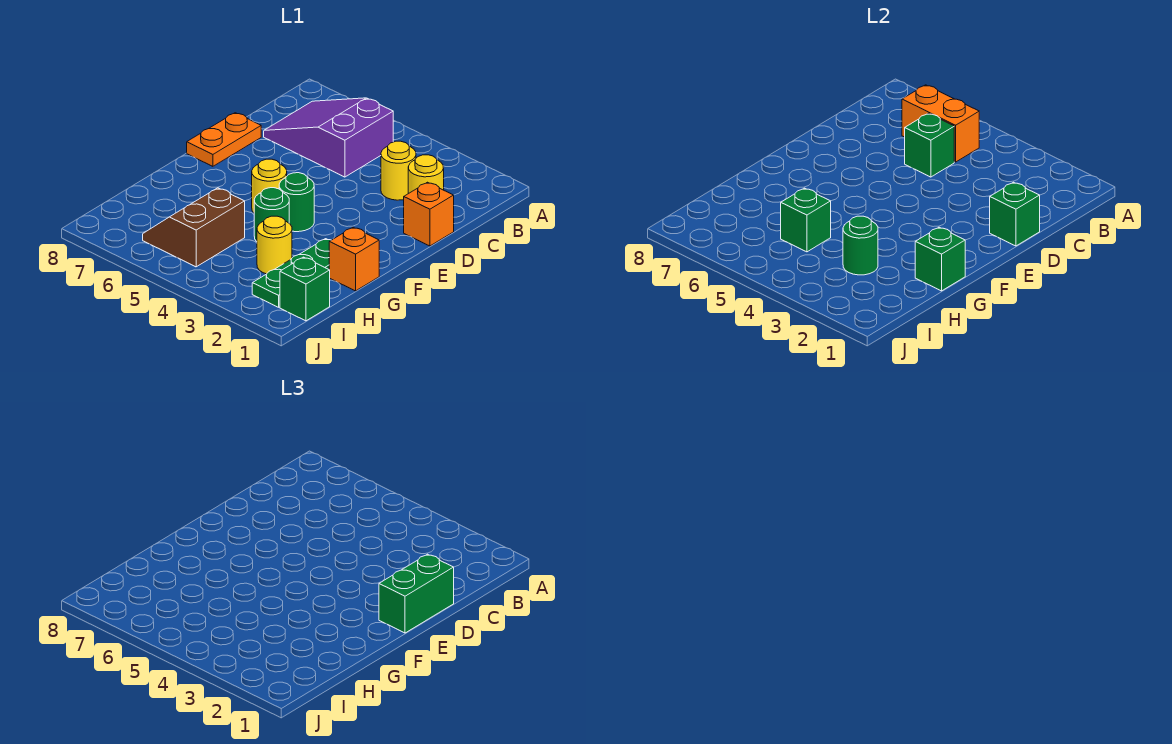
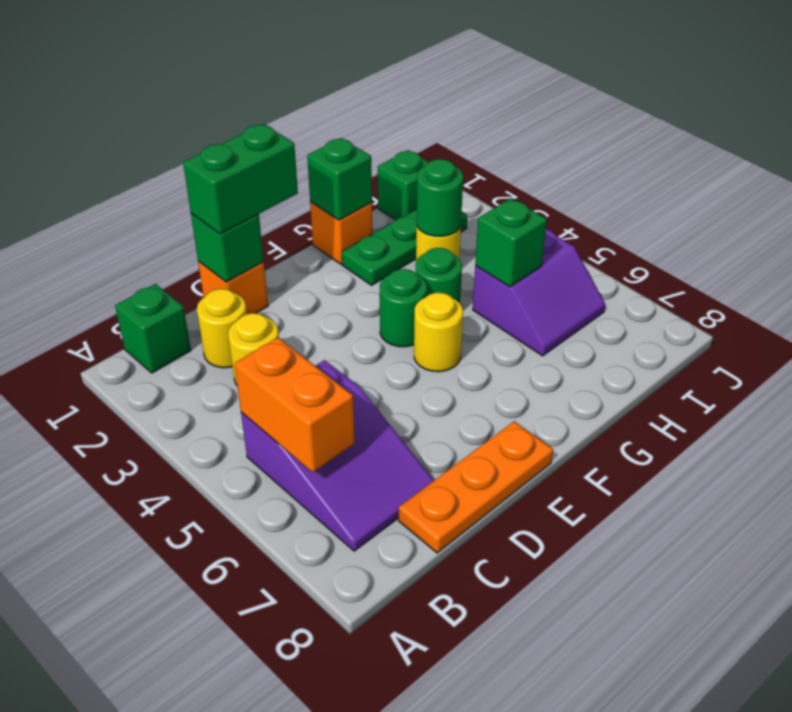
green brick C5 level 2 -> green brick B1 level 1
orange plate D8:E8 level 1 -> orange plate C8:E8 level 1
brown slope H5:I6 level 1 top 5 -> purple slope H5:I6 level 1 top 5

